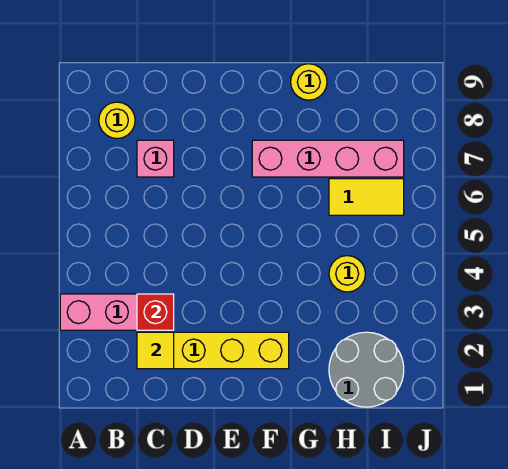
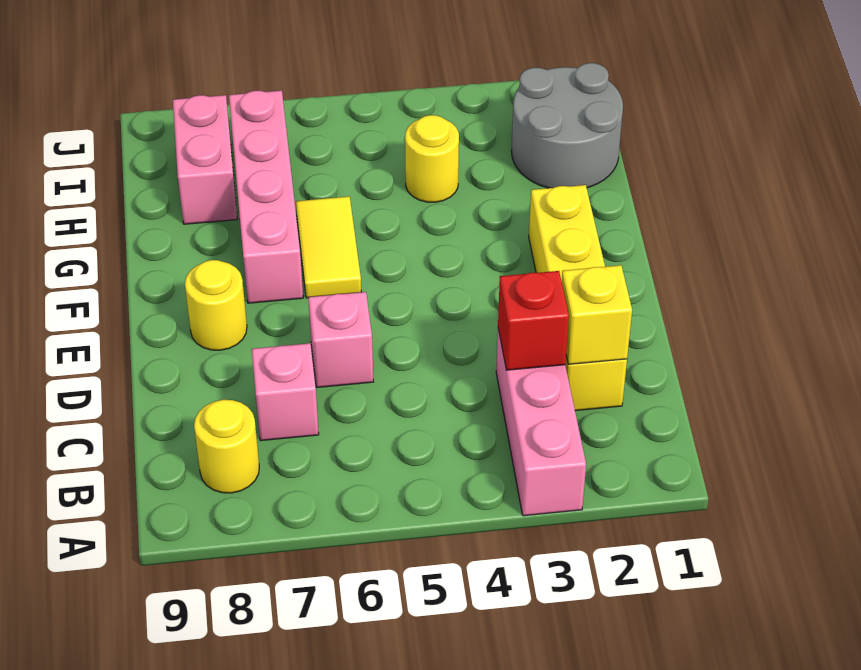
yellow tile C2 level 2 -> yellow brick C2 level 2
none -> pink brick D6 level 1
yellow round brick G9 level 1 -> yellow round brick E8 level 1
yellow tile H6:I6 level 1 -> yellow tile F6:G6 level 1
none -> pink brick H8:I8 level 1

